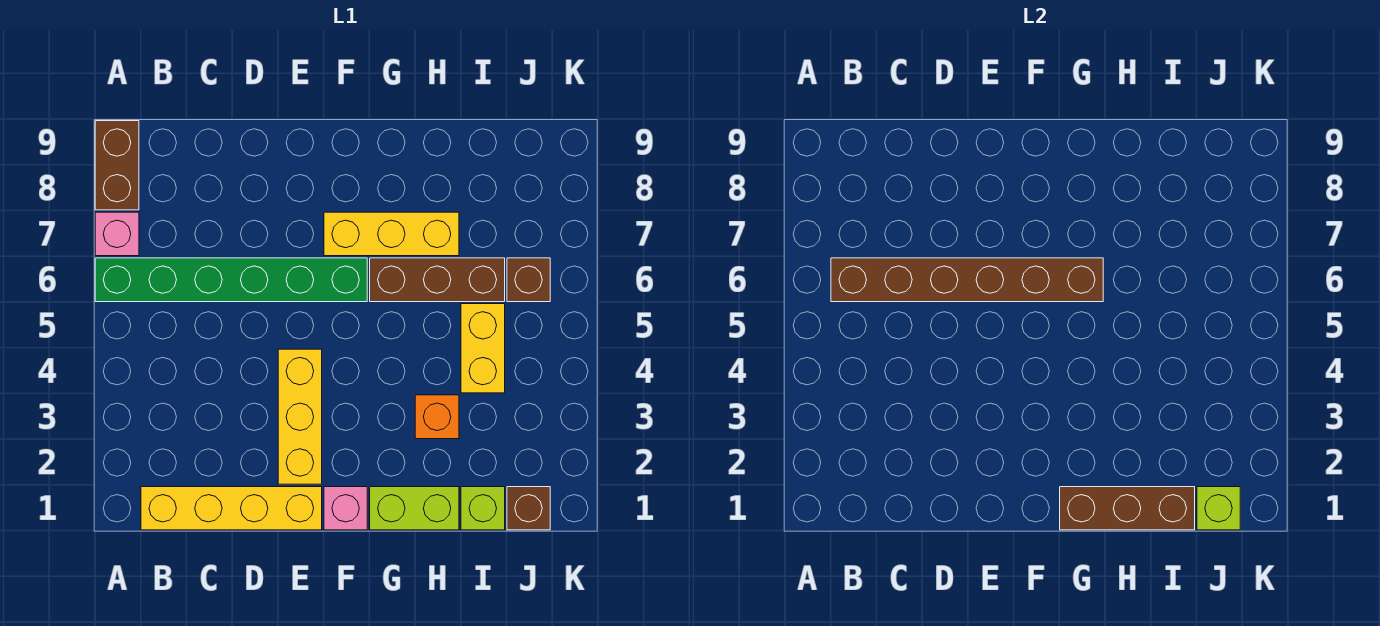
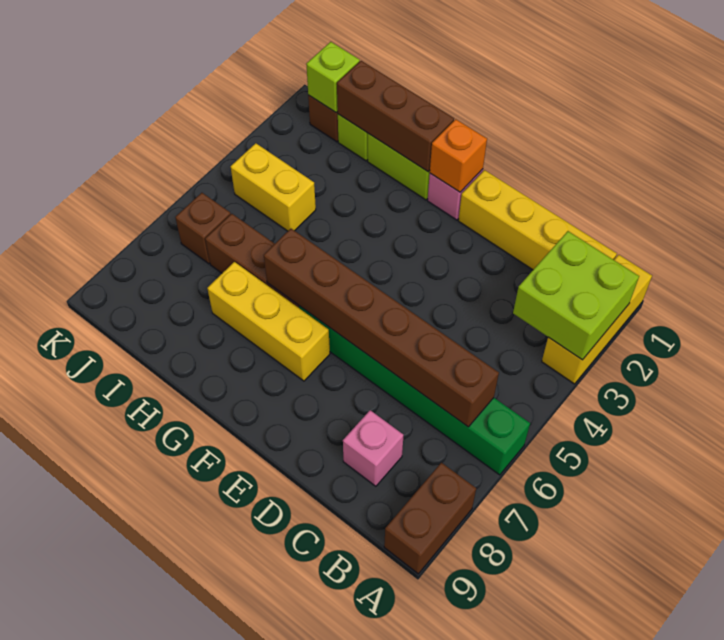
none -> lime brick A2:B3 level 2
pink brick A7 level 1 -> pink brick C8 level 1
yellow brick E2:E4 level 1 -> yellow brick A1:A3 level 1
orange brick H3 level 1 -> orange brick F1 level 2
yellow brick I4:I5 level 1 -> yellow brick I4:J4 level 1

